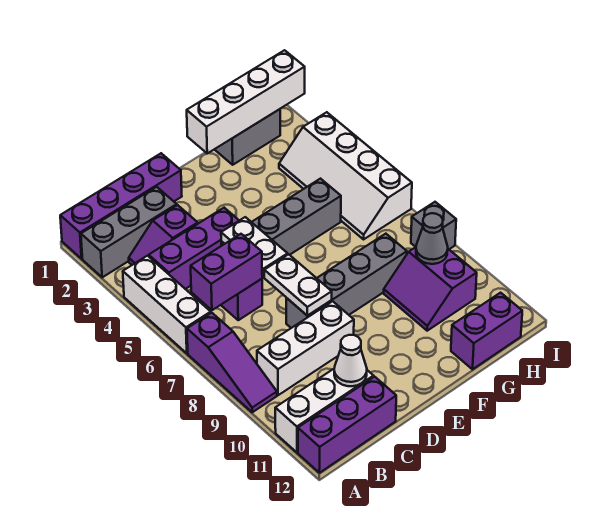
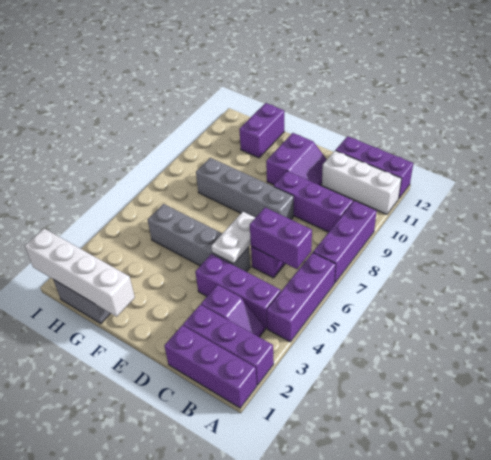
purple brick A1:D1 level 1 -> purple brick A1:C1 level 1
grey brick A2:C2 level 1 -> purple brick A2:C2 level 1
white brick A4:A6 level 1 -> purple brick A4:A6 level 1
purple slope A7:A9 level 1 top 7 -> purple brick A7:A9 level 1
white brick B9:D9 level 1 -> purple brick B9:D9 level 1
white cone C11 level 2 -> none
white plate D7:D8 level 2 -> none
purple slope G9:H10 level 1 top H -> purple slope D10:E11 level 1 top E
purple brick G12:H12 level 1 -> purple brick G11:G12 level 1
white slope H3:I6 level 1 top I -> none
grey cone H9 level 2 -> none
grey brick I8 level 1 -> none

